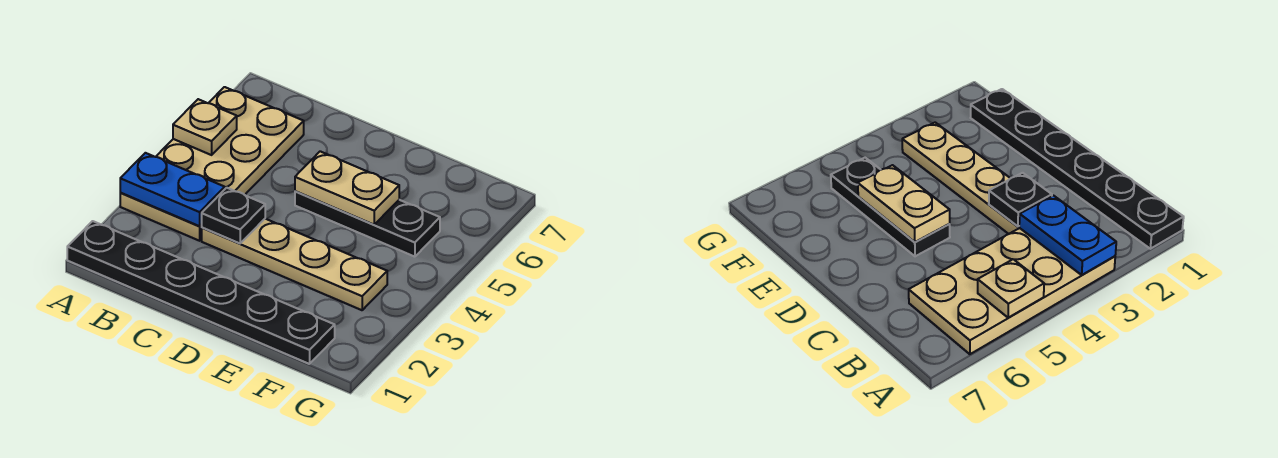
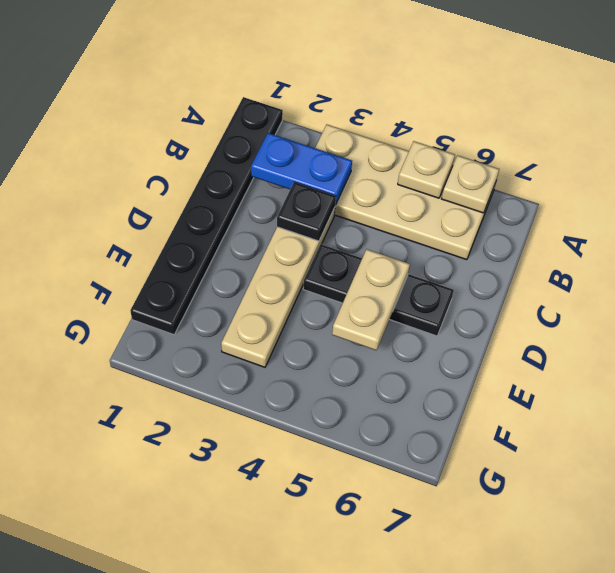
blue plate A3:B3 level 2 -> blue plate B2:B3 level 2
none -> tan plate A6 level 2
black plate D5:F5 level 1 -> black plate D4:D6 level 1

